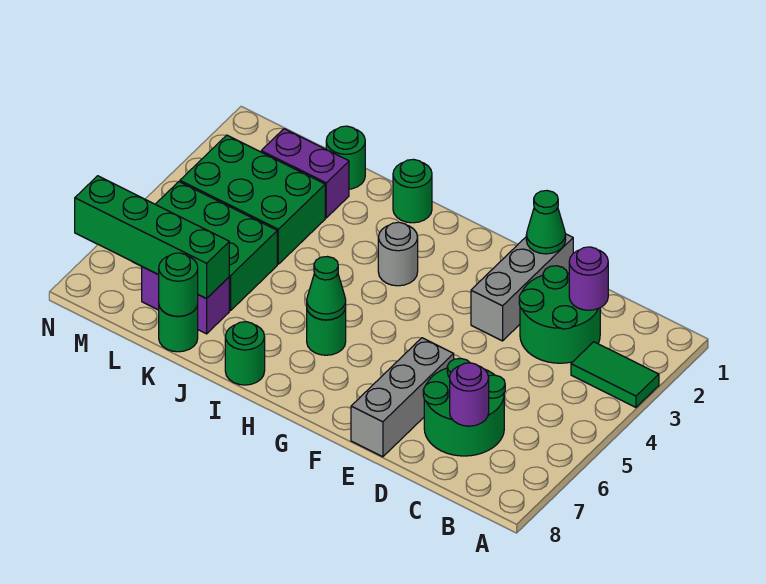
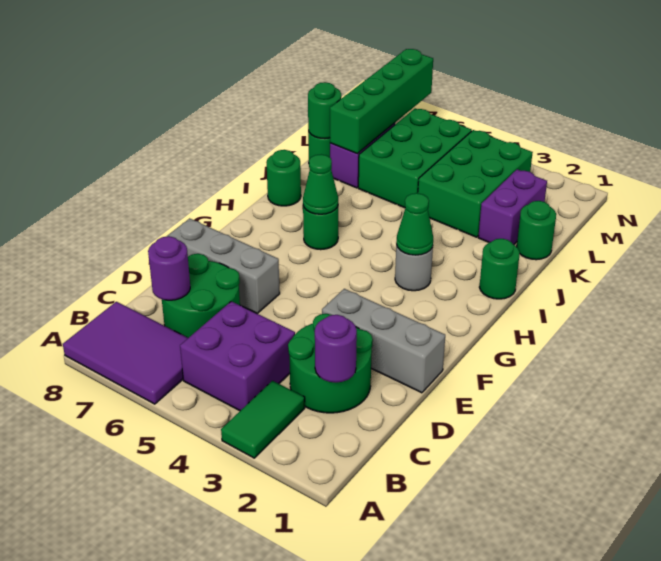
none -> purple tile A6:B8 level 1
none -> purple brick B4:C5 level 1
green cone E1 level 2 -> green cone H3 level 2

